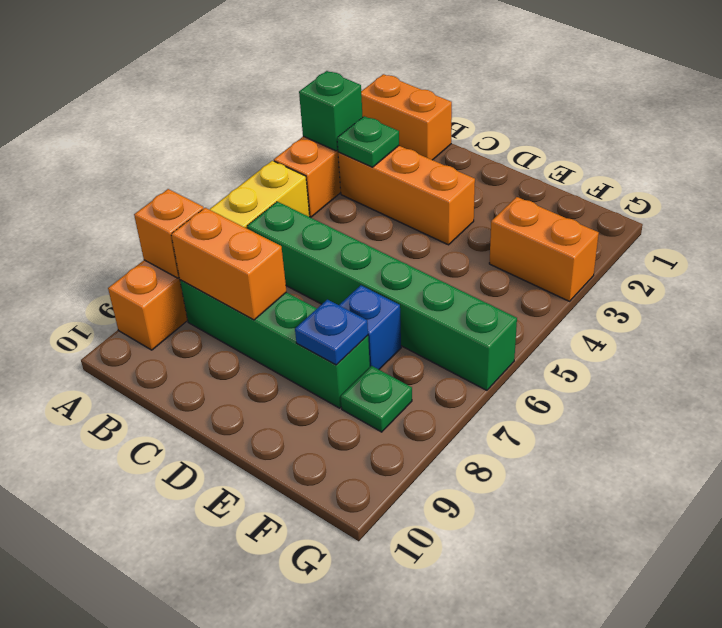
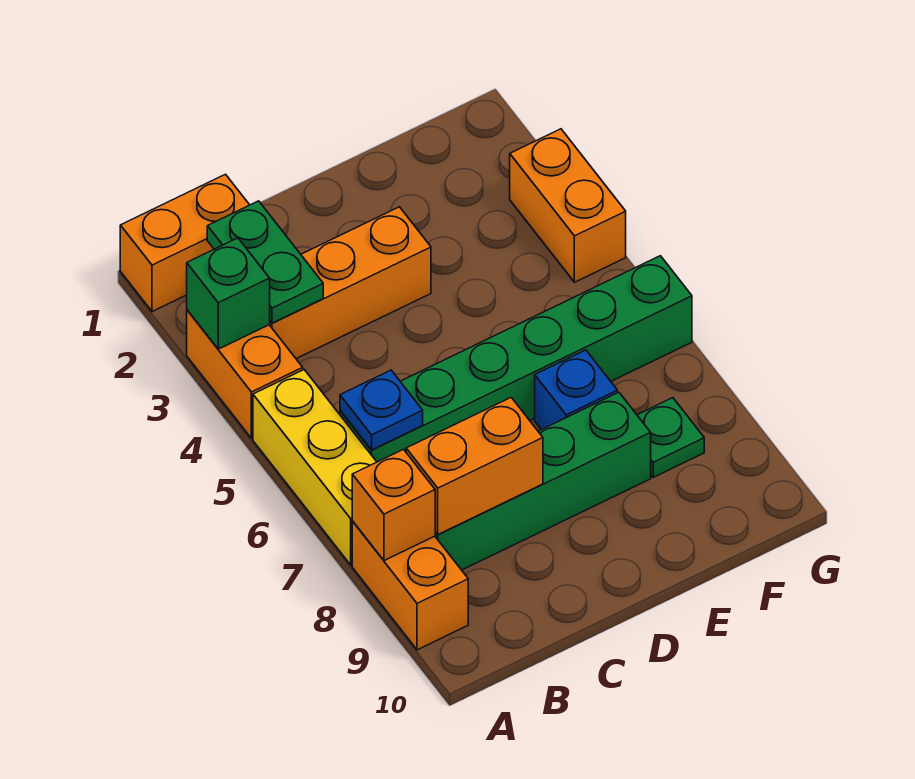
green plate B3 level 2 -> green plate B2:B3 level 2
blue plate E8 level 2 -> blue plate B6 level 2
orange brick F3:G3 level 1 -> orange brick G3:G4 level 1

